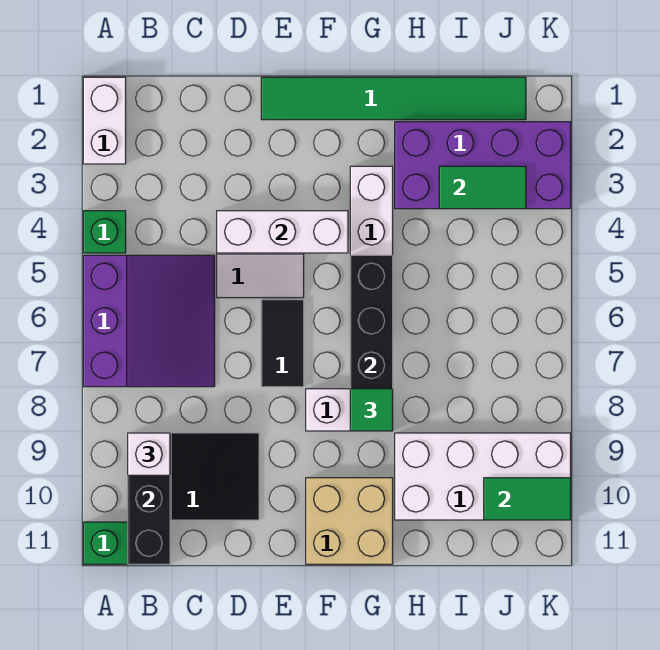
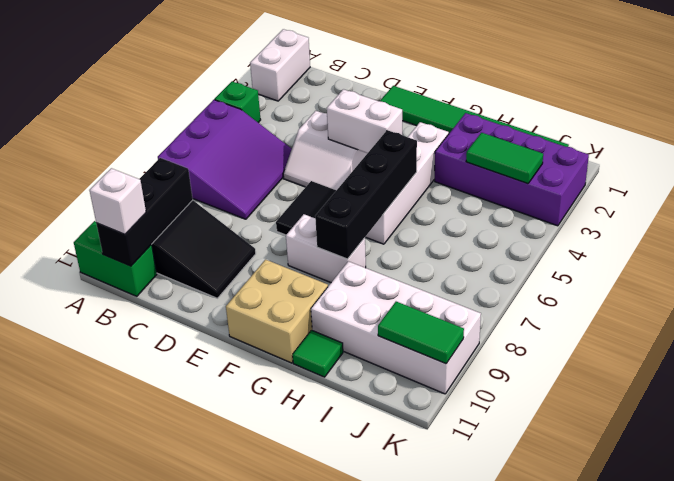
white brick B9 level 3 -> white brick B11 level 3
white brick D4:F4 level 2 -> white brick E4:F4 level 2
green tile G8 level 3 -> green tile H11 level 1

